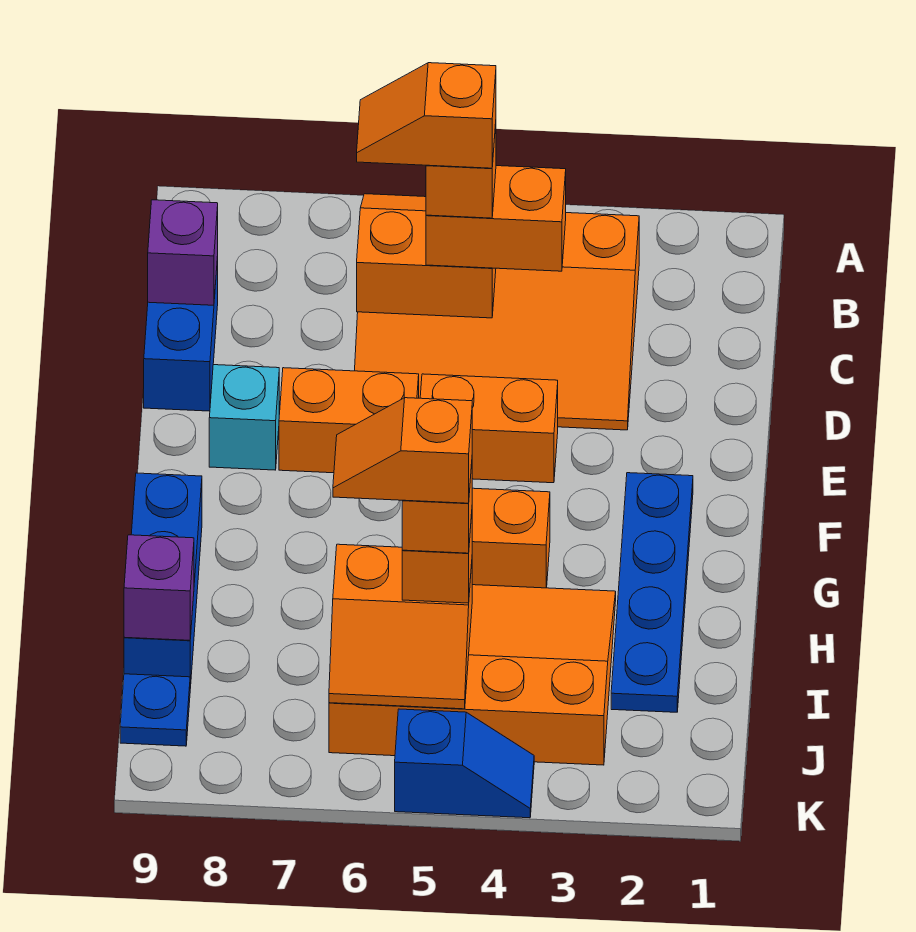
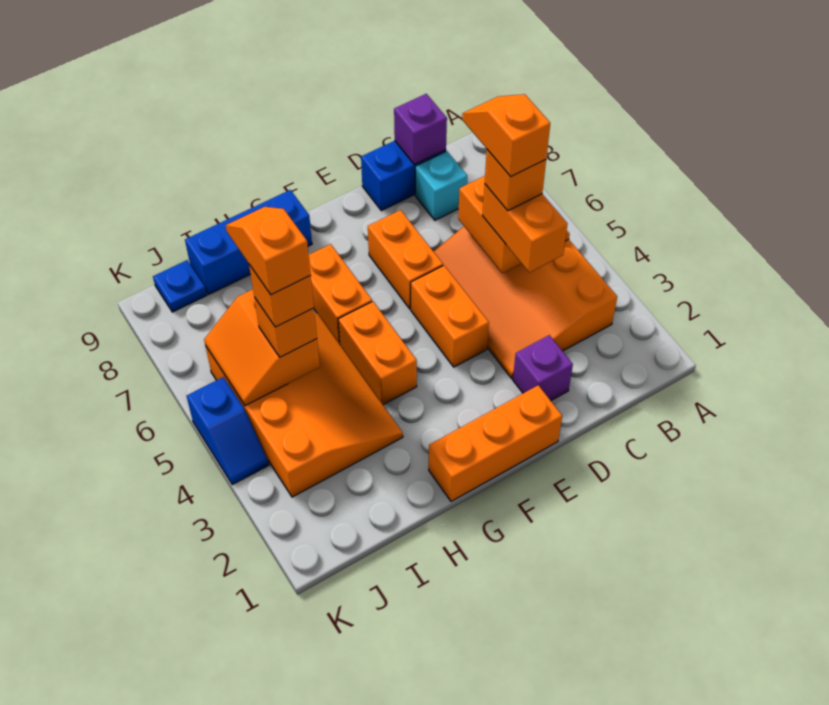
none -> orange brick E1:G1 level 1
cyan brick E8 level 1 -> cyan brick C8 level 1
blue plate F2:I2 level 1 -> none
none -> orange brick G6:G7 level 1
purple brick I9 level 2 -> purple brick D2 level 1

